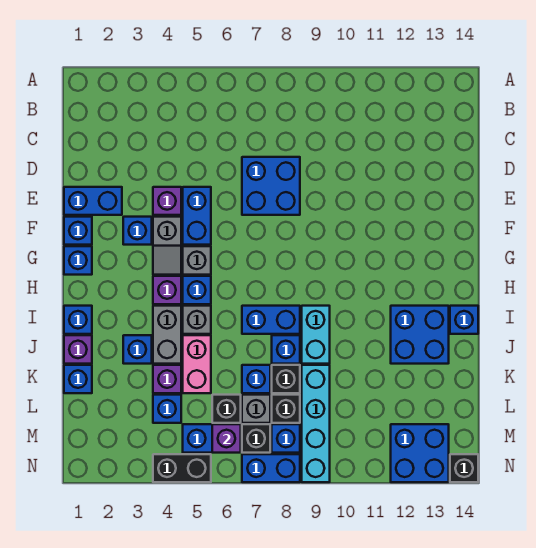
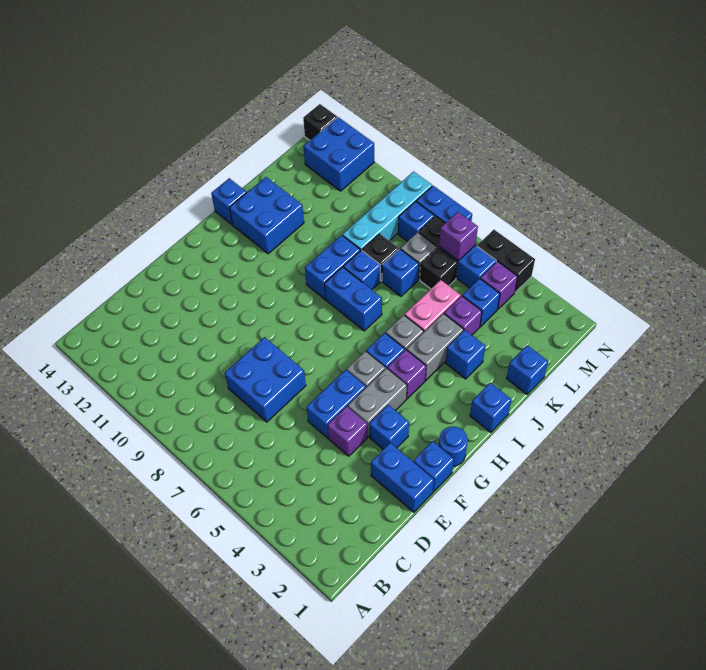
grey slope F4:G4 level 1 top F -> grey brick F4:G4 level 1
blue brick G1 level 1 -> blue round brick G1 level 1
cyan brick I9:J9 level 1 -> blue brick I9:J9 level 1
purple brick J1 level 1 -> purple brick M4 level 1
black brick L8 level 1 -> none

